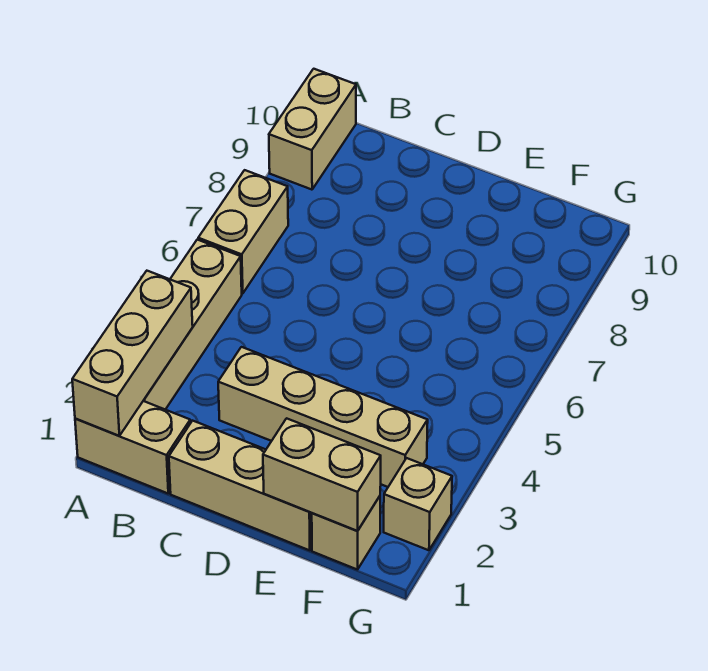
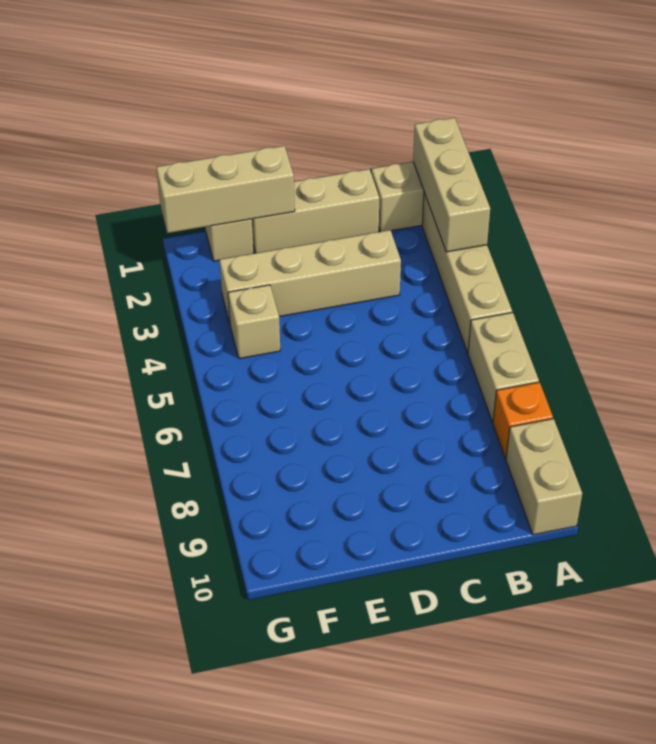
none -> orange brick A8 level 1
tan brick E1:F1 level 2 -> tan brick E1:G1 level 2
tan brick G2 level 1 -> tan brick F4 level 1

